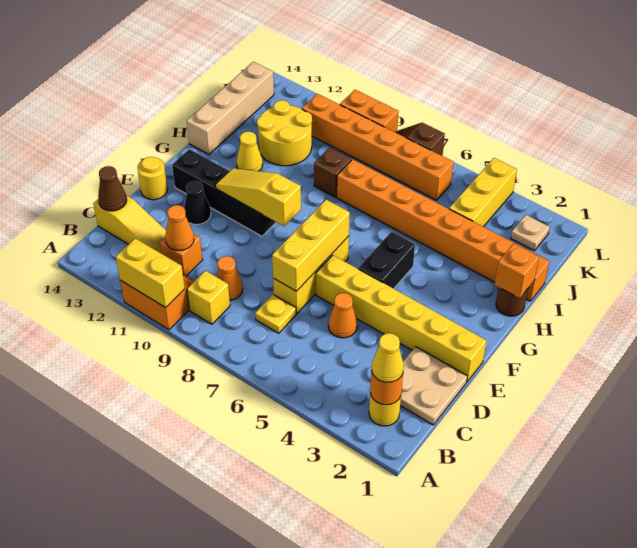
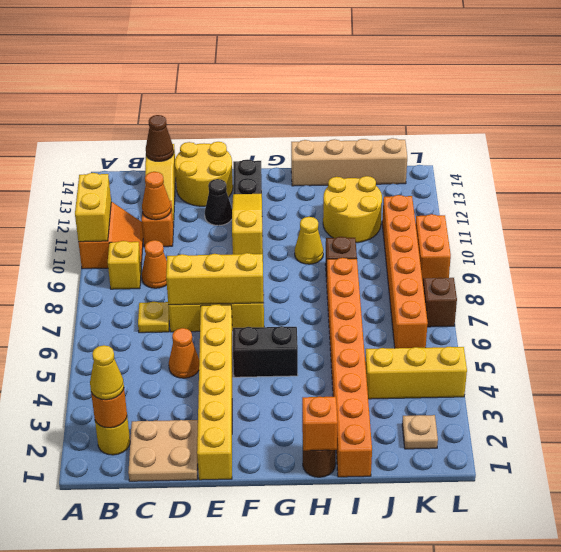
yellow round brick E14 level 1 -> yellow round brick D13:E14 level 1
yellow cone H12 level 1 -> yellow cone H10 level 1

